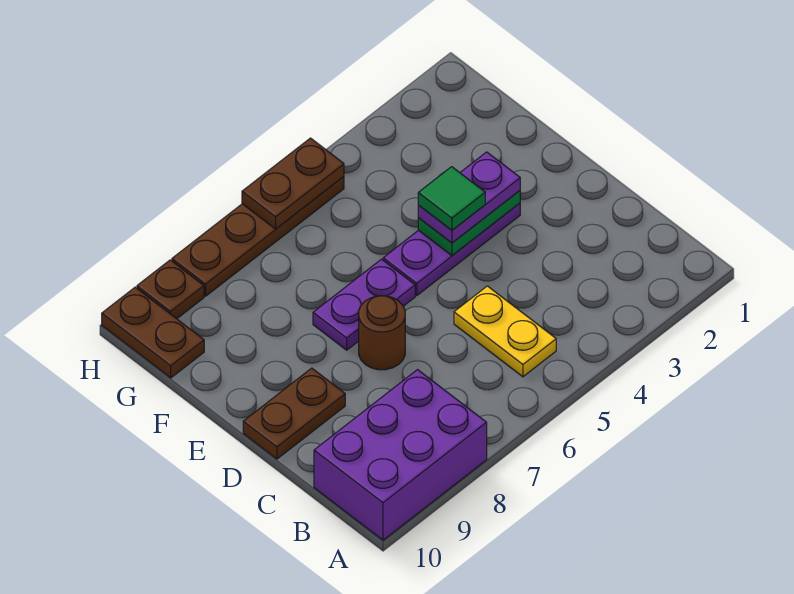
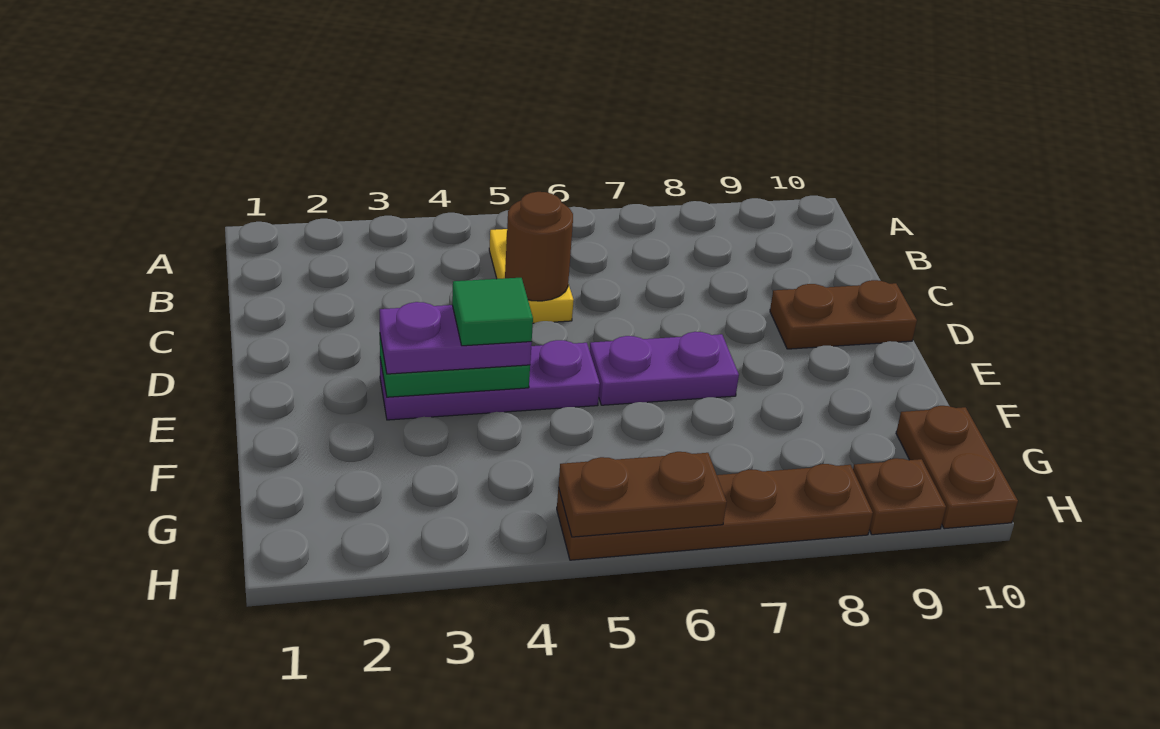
purple brick A8:B10 level 1 -> none
brown round brick D7 level 1 -> brown round brick C5 level 2

